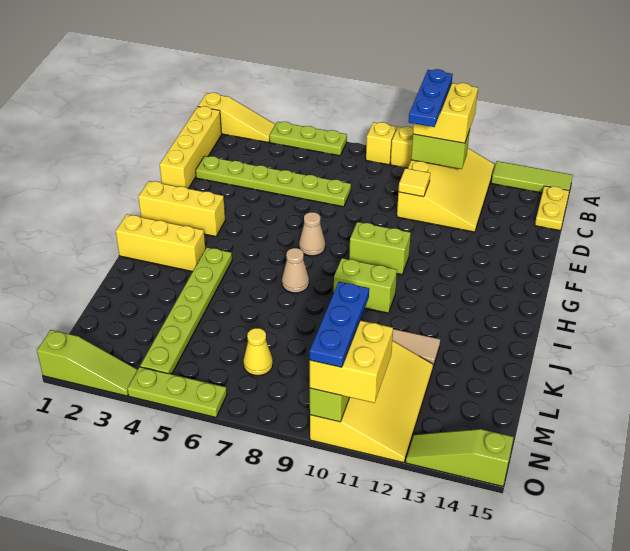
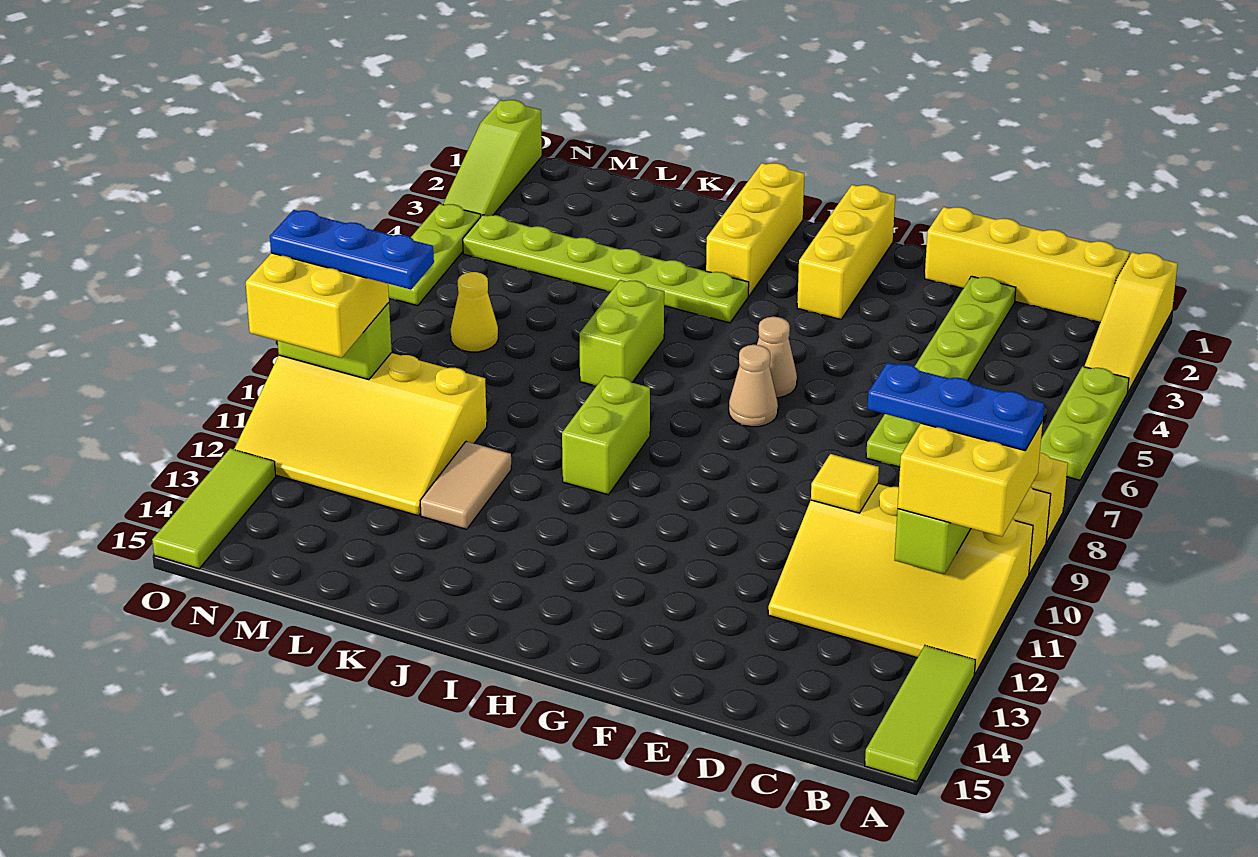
yellow plate B15:C15 level 1 -> none
lime brick G9:G10 level 1 -> lime brick J6:J7 level 1
tan cone I7 level 1 -> tan cone G6 level 1
lime slope O13:O15 level 1 top 15 -> lime tile O13:O15 level 1

